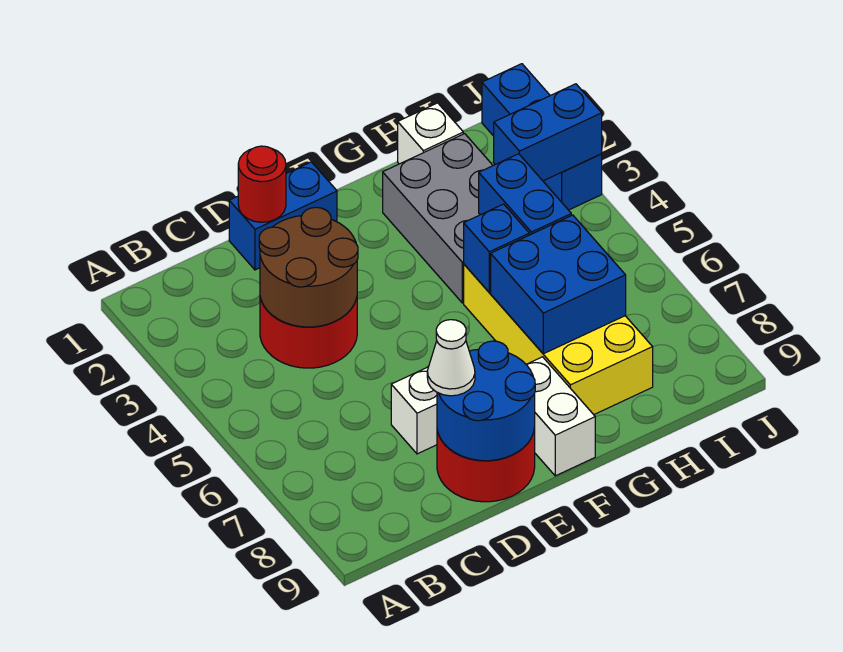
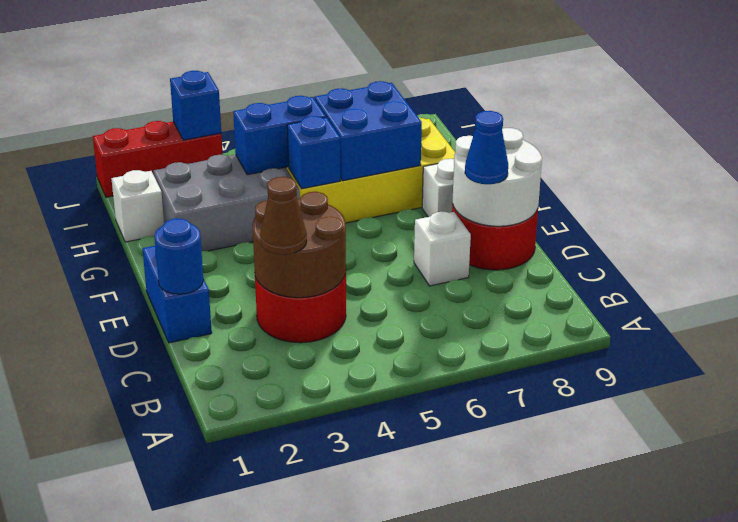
none -> brown cone C3 level 3
red round brick D1 level 2 -> blue round brick D1 level 2
blue round brick D8:E9 level 2 -> white round brick D8:E9 level 2
white cone D8 level 3 -> blue cone D8 level 3
blue brick I3:J3 level 2 -> blue brick J3 level 2
blue brick J1:J3 level 1 -> red brick J1:J3 level 1

